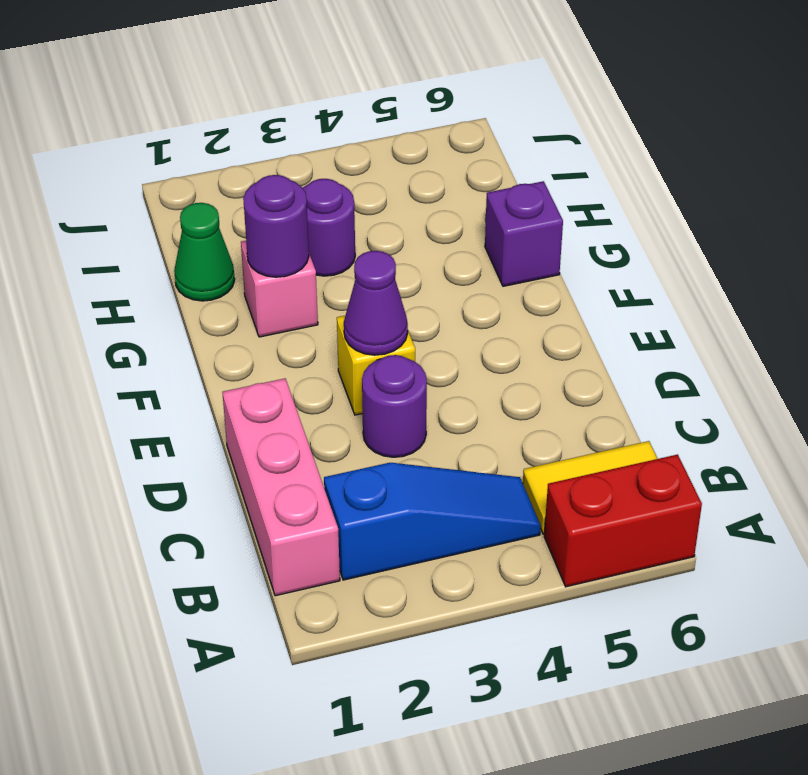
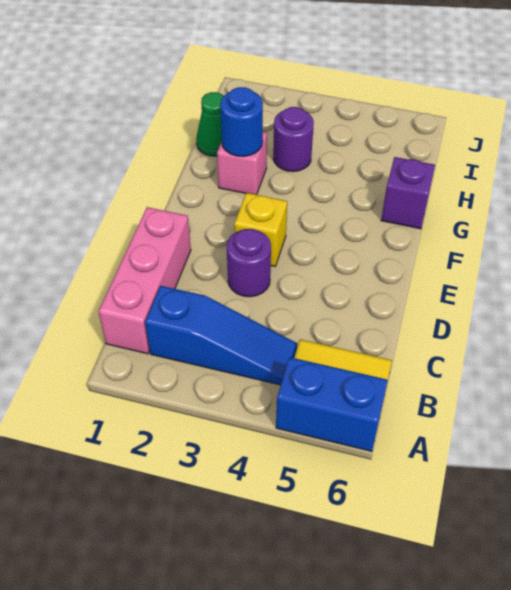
red brick A5:A6 level 1 -> blue brick A5:A6 level 1
purple cone E3 level 2 -> none
purple round brick G2 level 2 -> blue round brick G2 level 2

